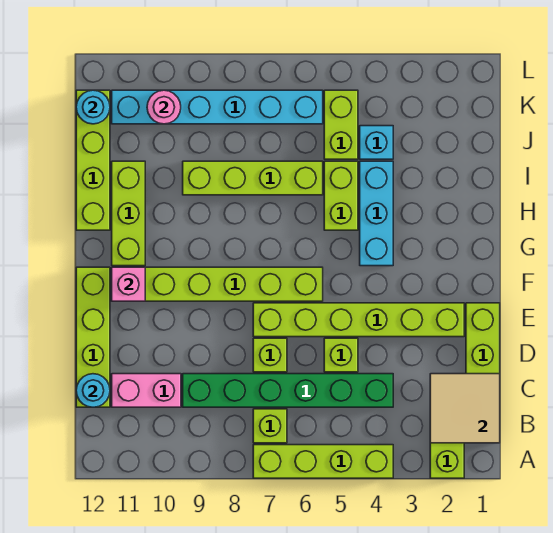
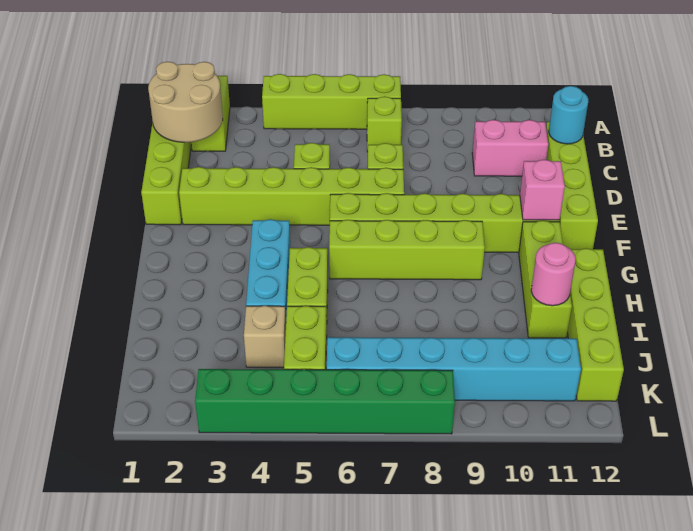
tan tile B1:C2 level 2 -> tan round brick B1:C2 level 2
green brick C4:C9 level 1 -> green brick L3:L8 level 1
lime brick I6:I9 level 1 -> lime brick G6:G9 level 1
cyan brick J4 level 1 -> tan brick J4 level 1
pink round brick K10 level 2 -> pink round brick I11 level 2
cyan round brick K12 level 2 -> none

